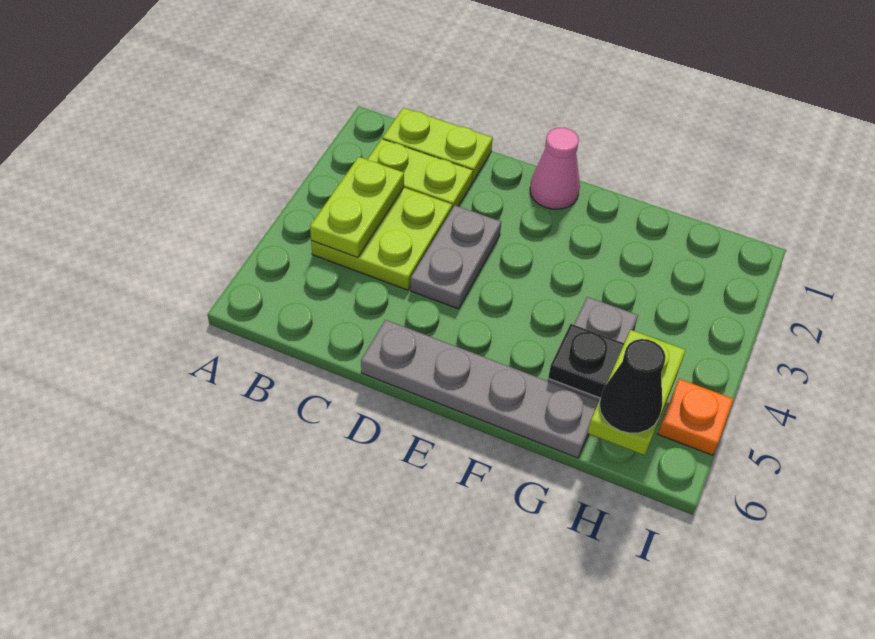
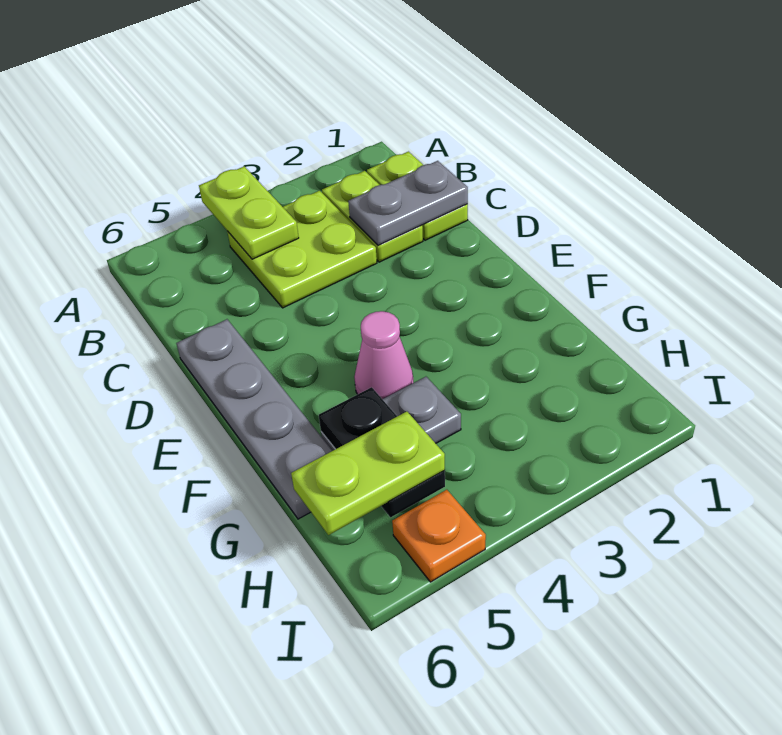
lime plate B3:B4 level 2 -> lime plate A4:B4 level 2
grey plate D3:D4 level 1 -> grey plate C1:C2 level 2
pink cone E1 level 1 -> pink cone F4 level 1
black cone H6 level 4 -> none

